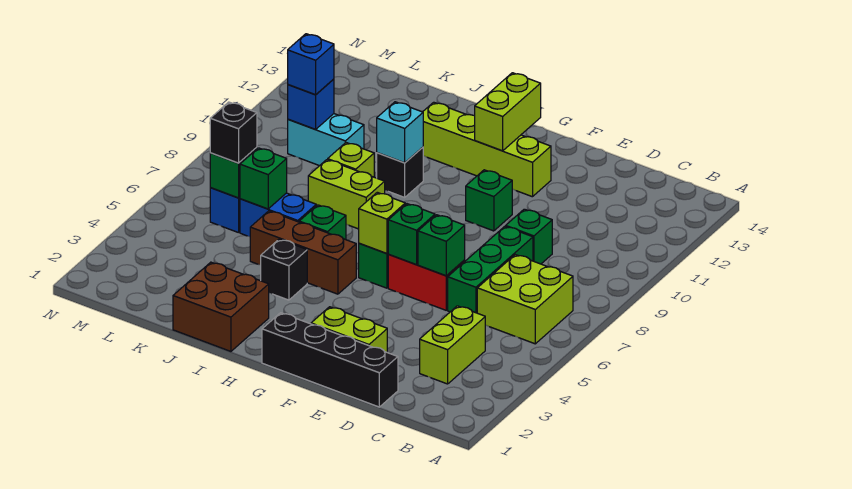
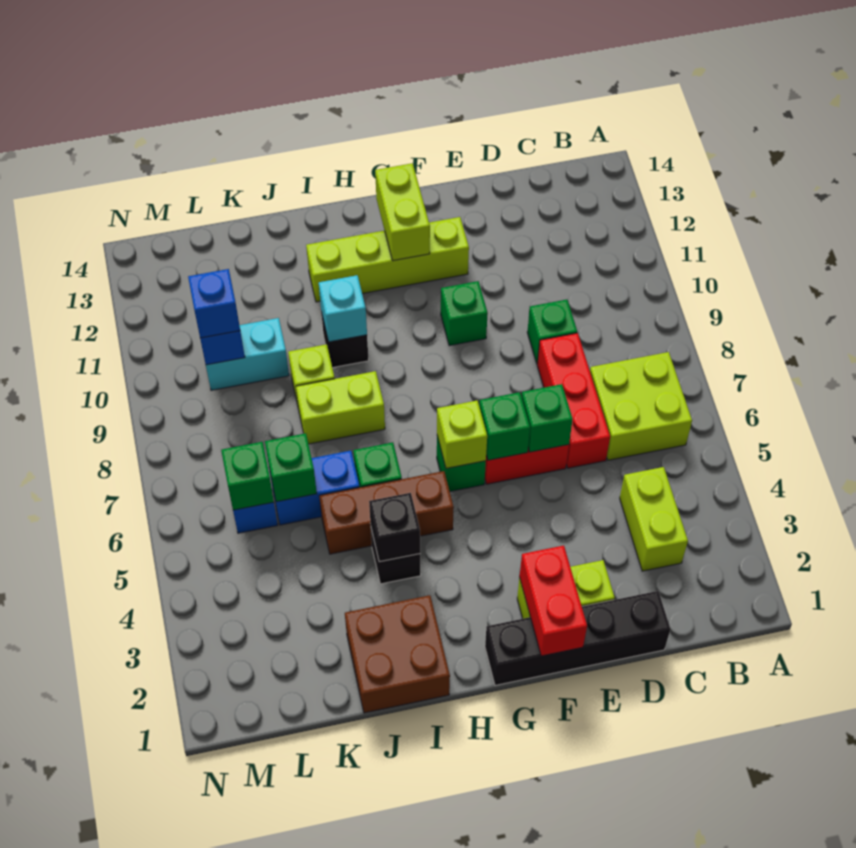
green brick D6:D8 level 1 -> red brick D6:D8 level 1
none -> red brick F1:F2 level 2
black brick L6 level 3 -> black brick I4 level 2

